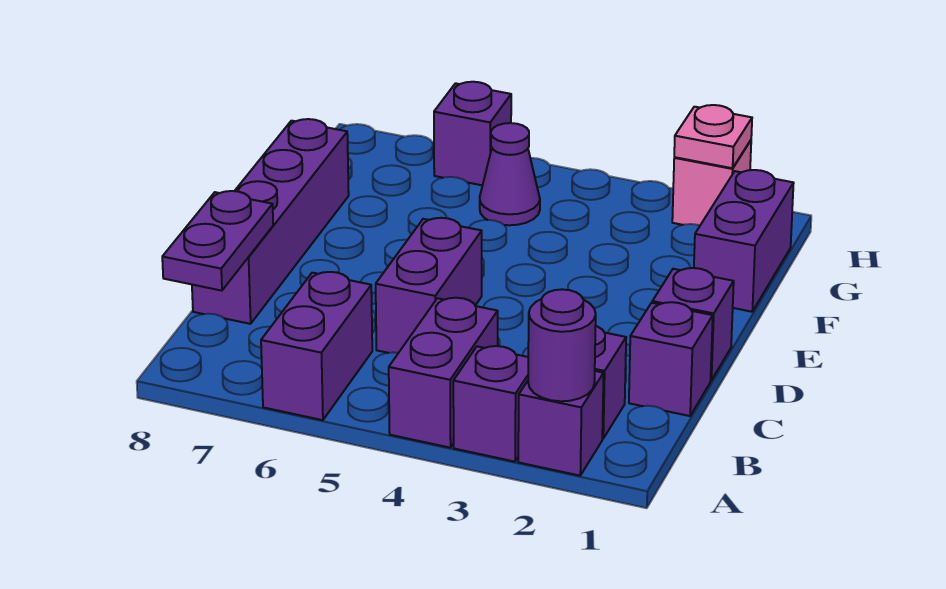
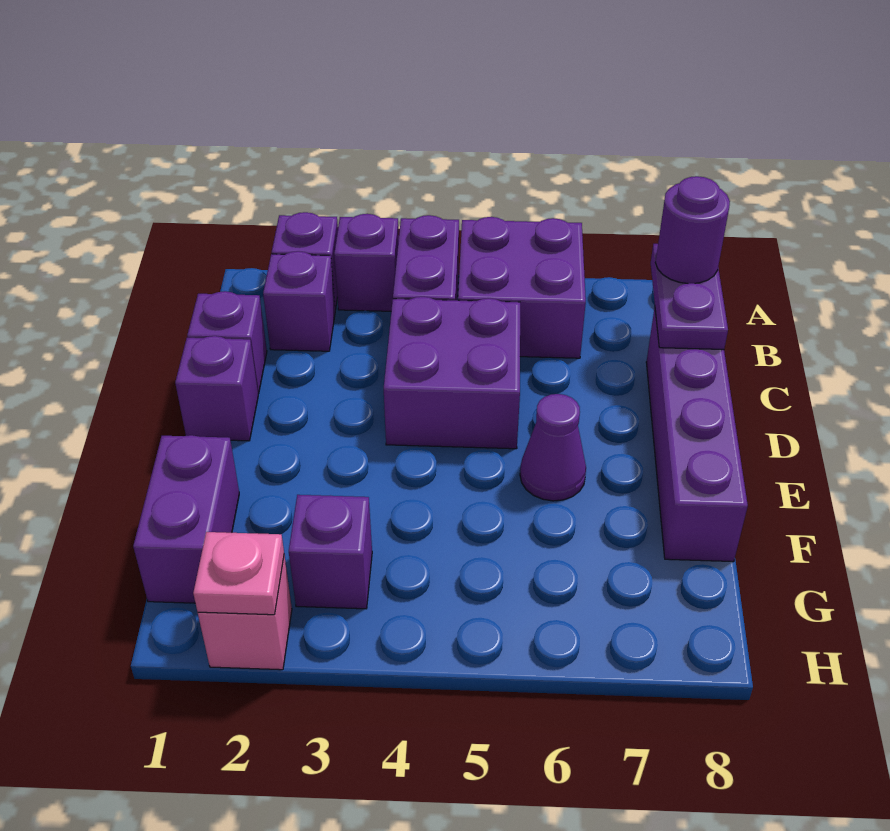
purple round brick A2 level 2 -> purple round brick B8 level 3
purple brick A6:B6 level 1 -> purple brick A5:B6 level 1
purple brick C5:D5 level 1 -> purple brick C4:D5 level 1
purple cone G5 level 1 -> purple cone E6 level 1
purple brick H6 level 1 -> purple brick G3 level 1

